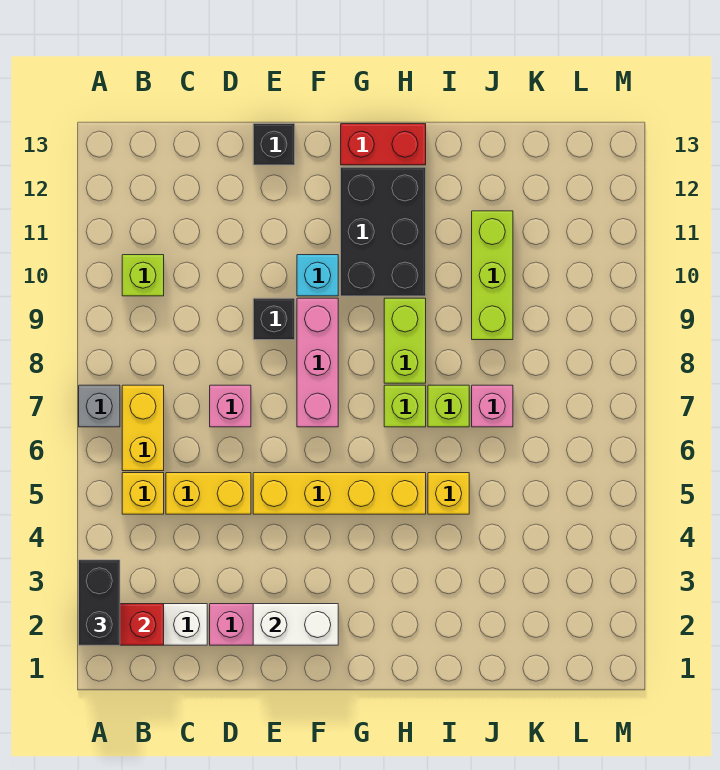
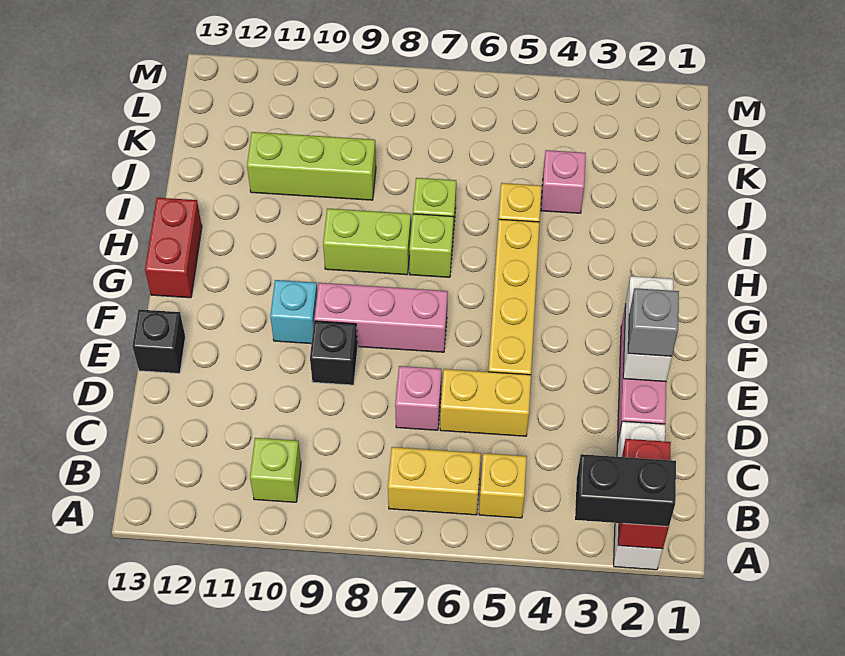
grey brick A7 level 1 -> grey brick E2 level 3
yellow brick C5:D5 level 1 -> yellow brick D5:D6 level 1
black brick G10:H12 level 1 -> none
pink brick J7 level 1 -> pink brick J4 level 1

